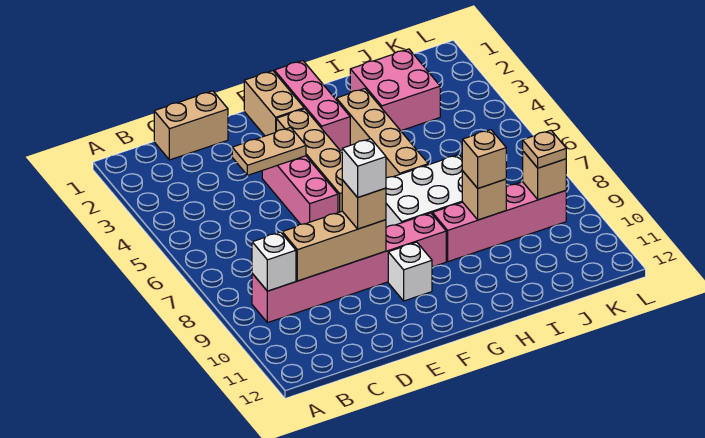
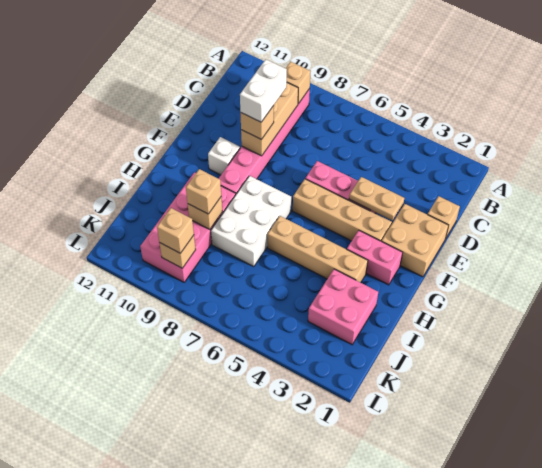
white brick B9 level 2 -> tan brick B9 level 2
tan brick C1:D1 level 1 -> tan brick D1 level 1
tan plate D4:E4 level 2 -> tan plate E3:E4 level 2
white brick E9 level 4 -> white brick D9:E9 level 4
tan brick F1:F2 level 1 -> tan brick E1:F2 level 1
pink brick G1:G3 level 1 -> pink brick G2:G3 level 1
pink brick H9:K9 level 1 -> pink brick H9:K10 level 1
tan plate K9 level 3 -> tan brick K9 level 3

